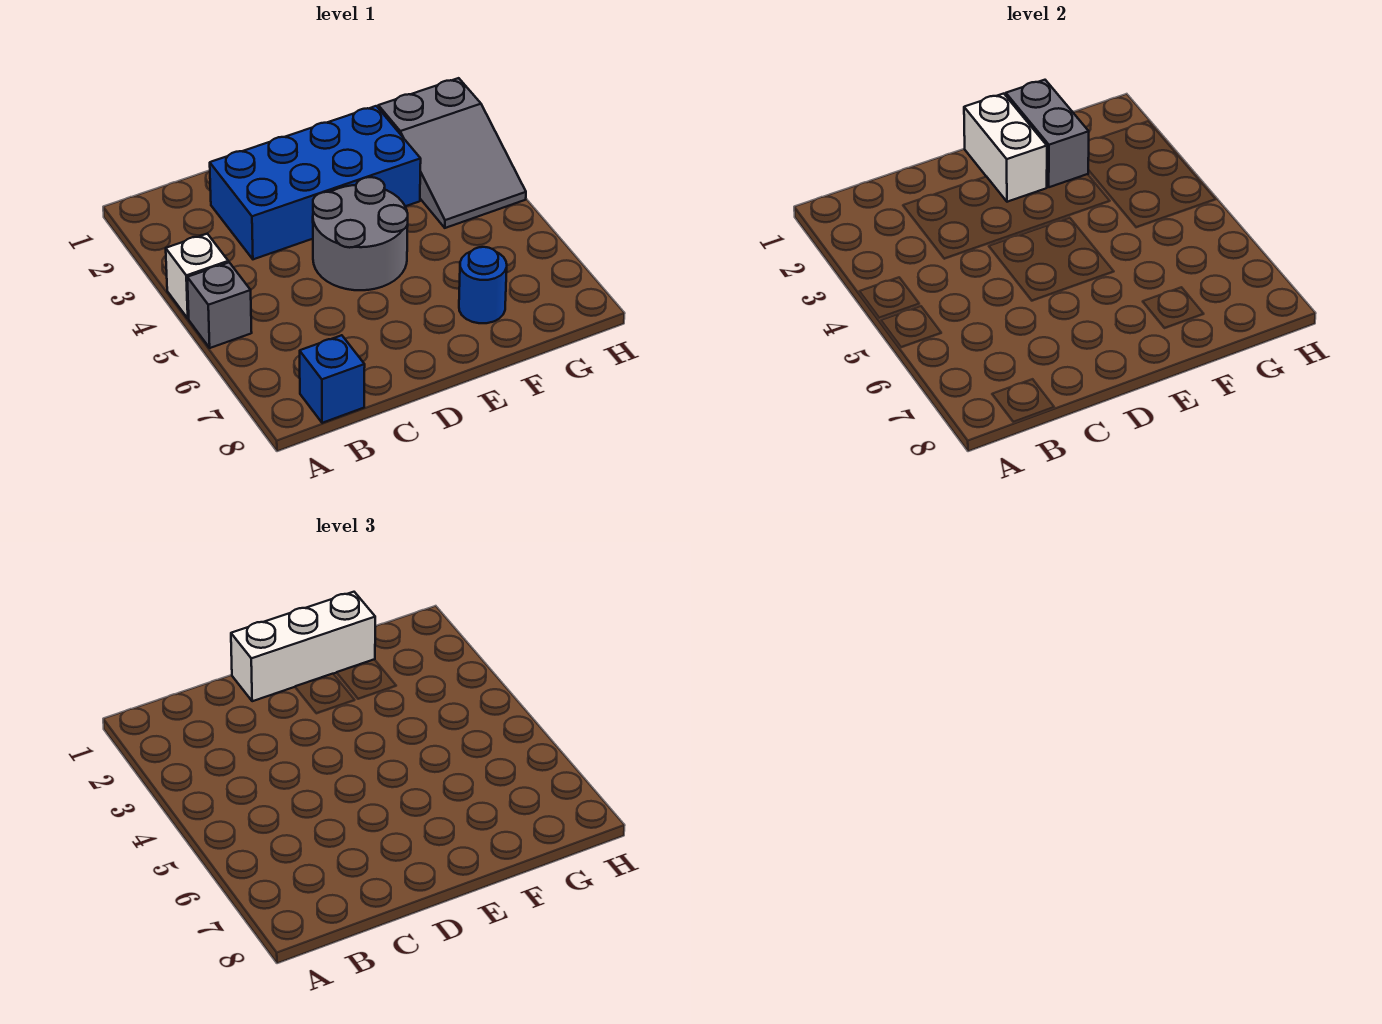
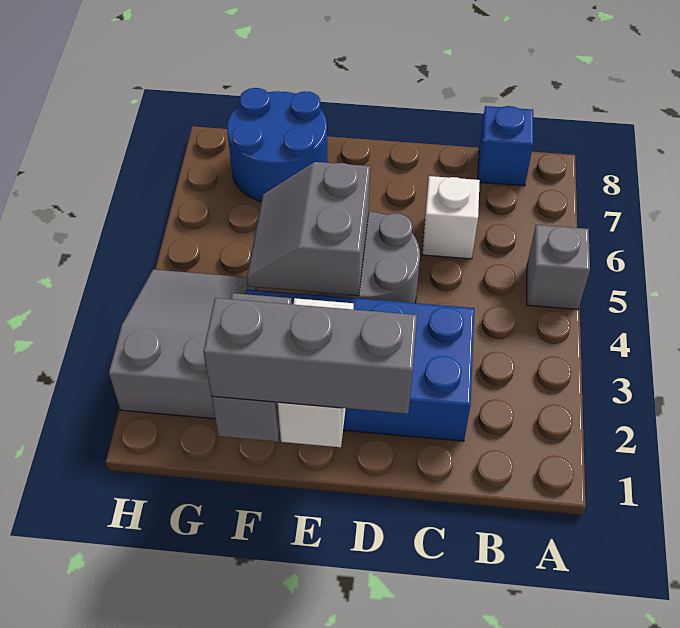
white brick A4 level 1 -> white brick C6 level 1
white brick D1:F1 level 3 -> grey brick D1:F1 level 3
none -> grey slope E4:F5 level 2 top E
blue round brick F7 level 1 -> blue round brick F7:G8 level 1

